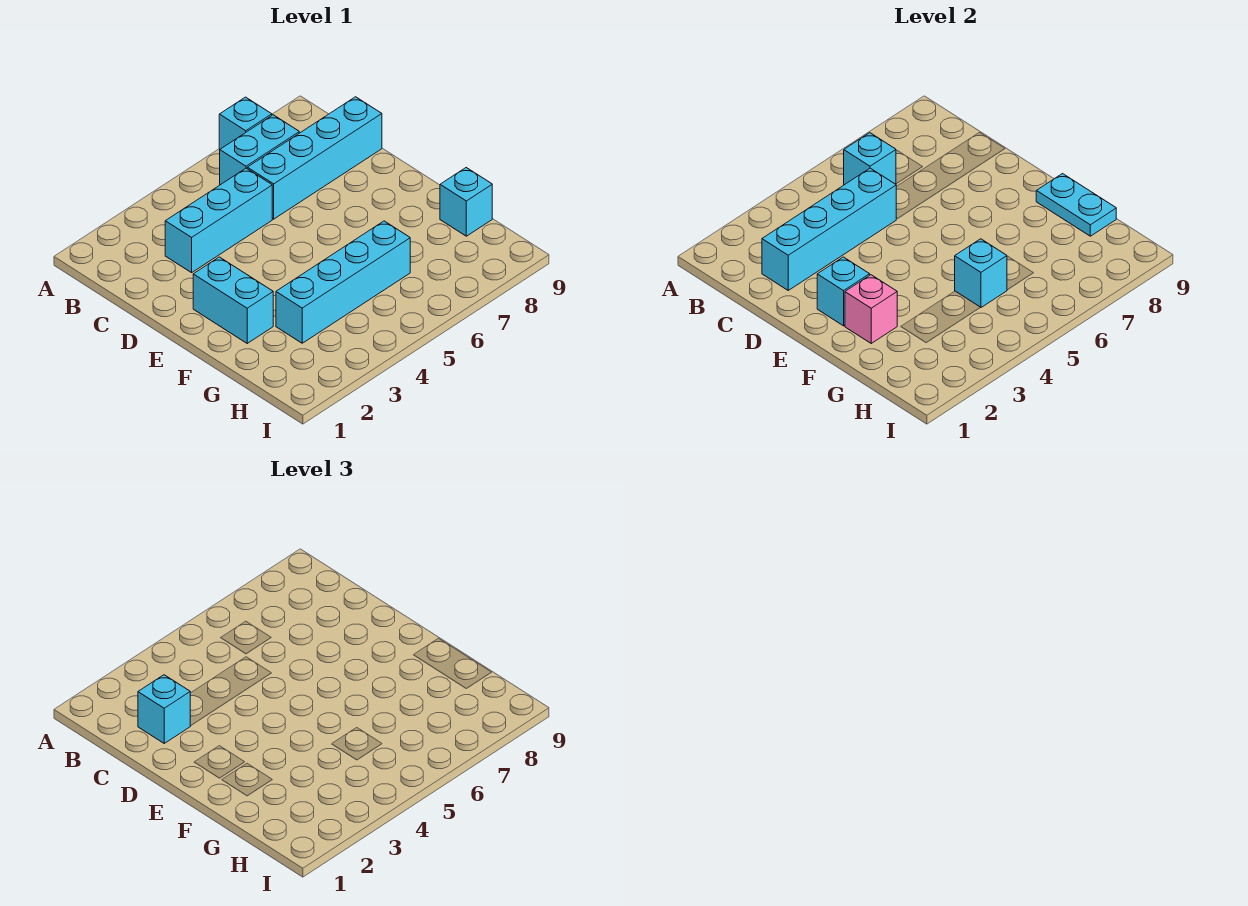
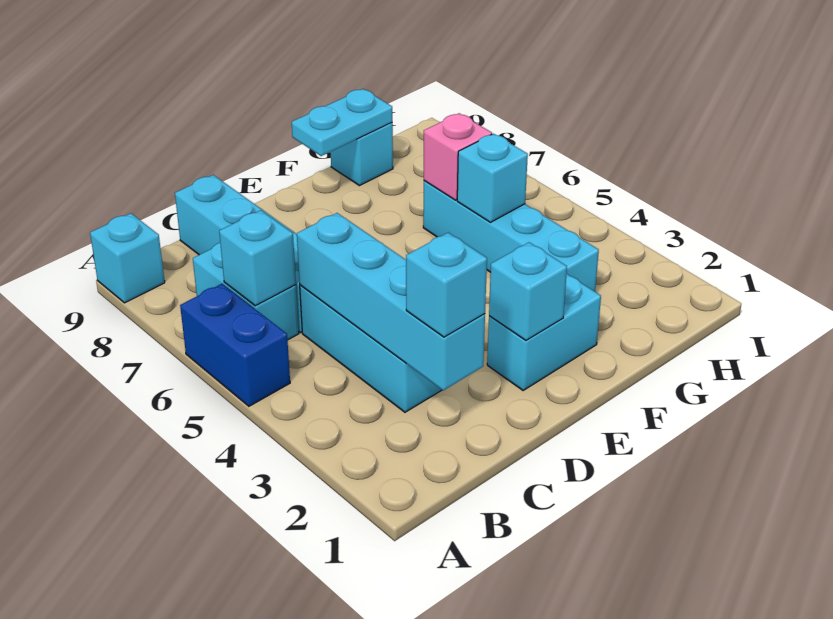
none -> blue brick A5:A6 level 1
cyan brick A7 level 1 -> cyan brick A9 level 1
pink brick F2 level 2 -> pink brick G6 level 2

